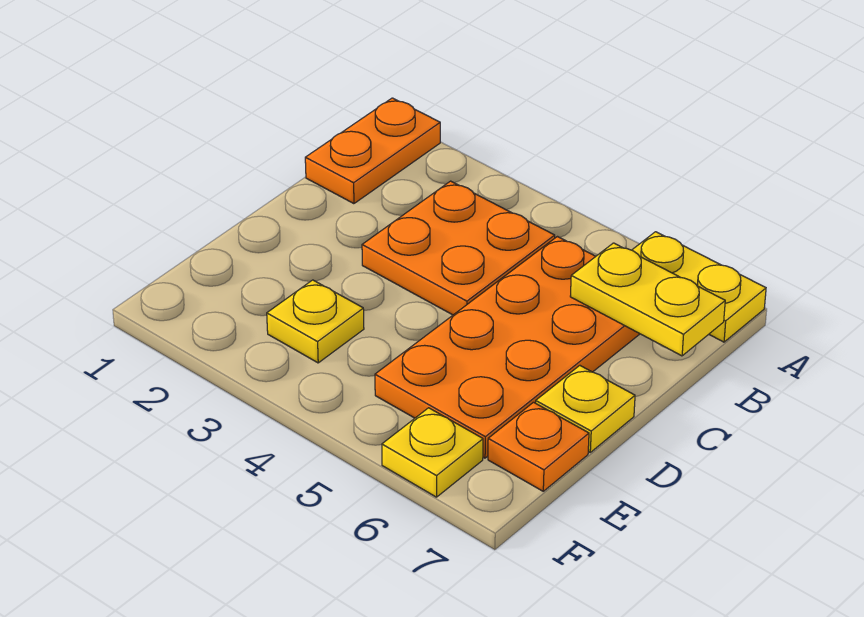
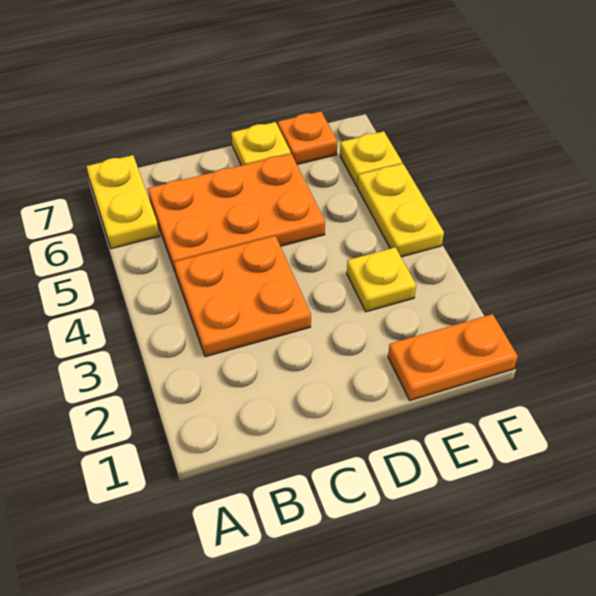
orange plate A1:B1 level 1 -> orange plate E1:F1 level 1
orange plate B5:E6 level 1 -> orange plate B5:D6 level 1
yellow plate B6:B7 level 2 -> yellow plate F4:F5 level 1

